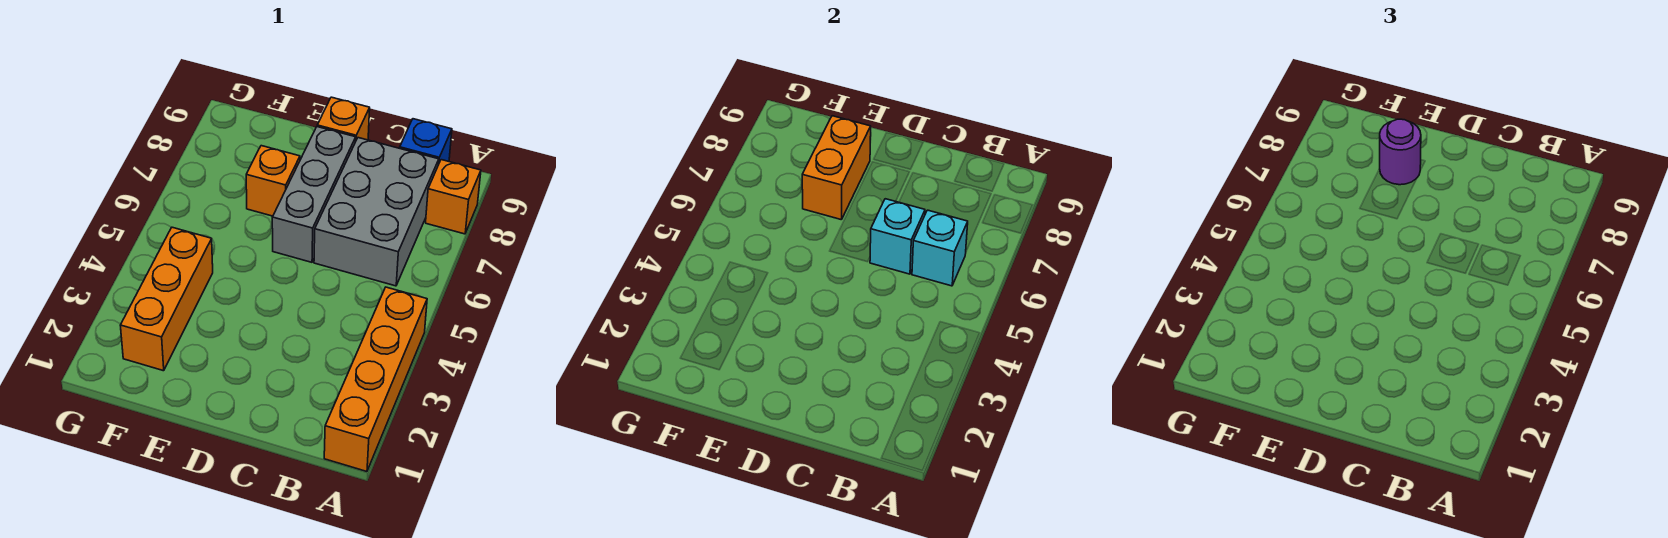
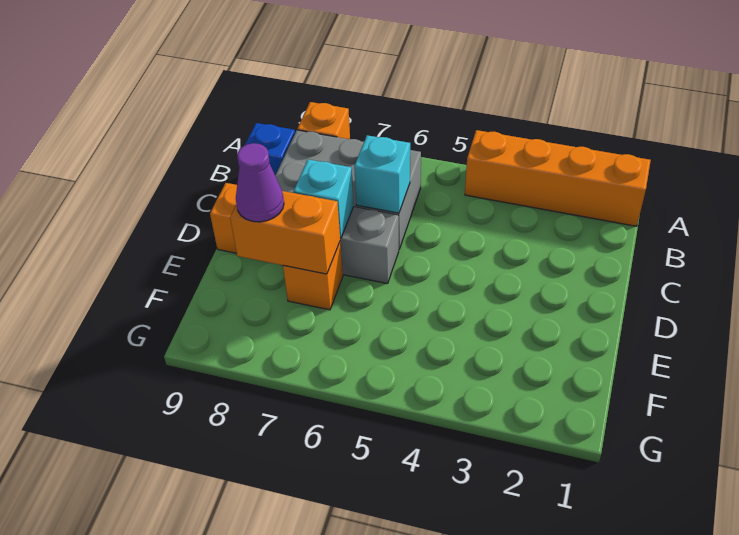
cyan brick B6 level 2 -> cyan brick D7 level 2
purple round brick E8 level 3 -> purple cone E8 level 3
orange brick F2:F4 level 1 -> none

